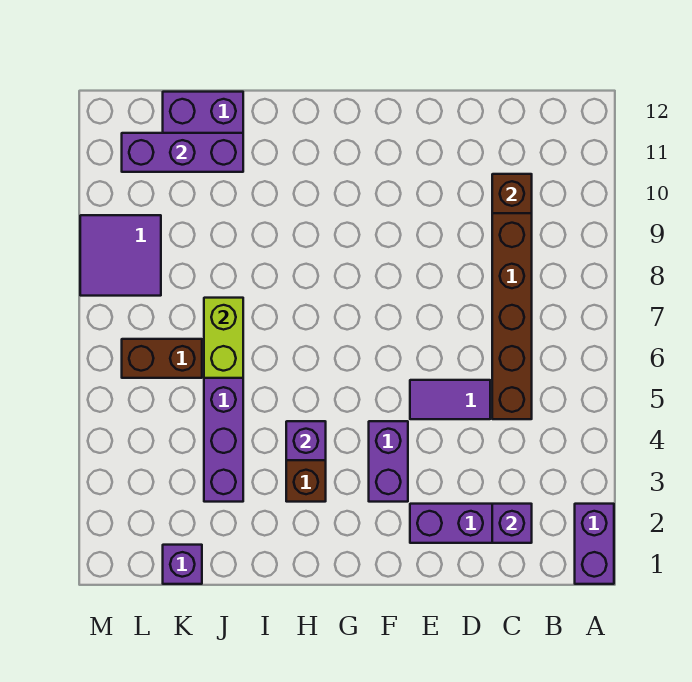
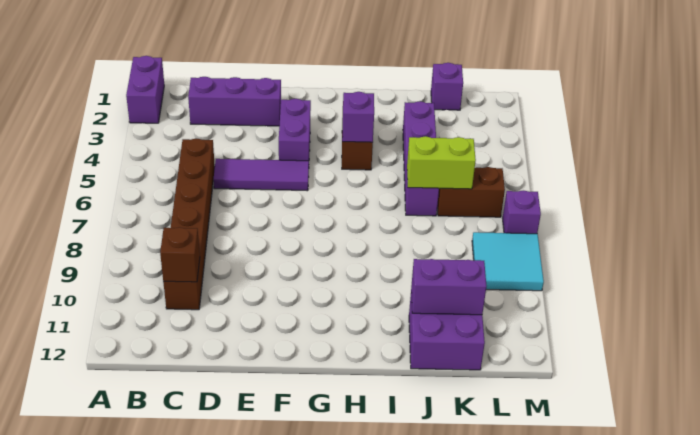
purple brick C2 level 2 -> purple brick M7 level 1
purple tile D5:E5 level 1 -> purple tile D5:F5 level 1
lime brick J6:J7 level 2 -> lime brick J6:K6 level 2
purple brick J11:L11 level 2 -> purple brick J11:K11 level 2
purple tile L8:M9 level 1 -> cyan tile L8:M9 level 1

